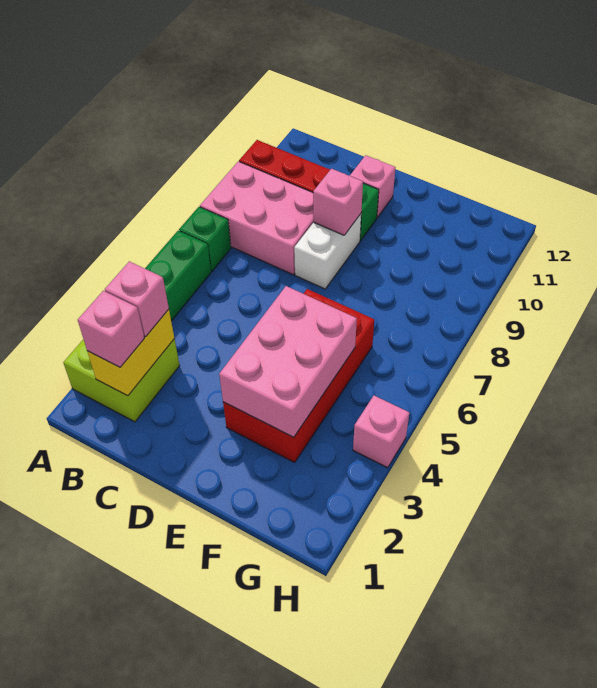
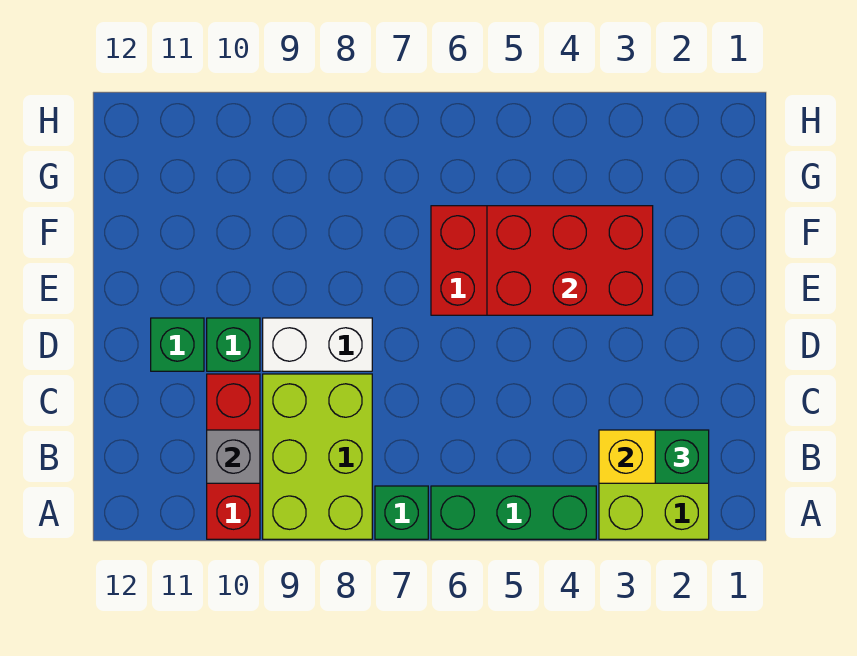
pink brick A8:C9 level 1 -> lime brick A8:C9 level 1
pink brick B2 level 3 -> green brick B2 level 3
pink brick B3 level 3 -> none
none -> grey brick B10 level 2
pink brick D9 level 2 -> none
pink brick D11 level 1 -> green brick D11 level 1
pink brick E3:F5 level 2 -> red brick E3:F5 level 2
pink brick H4 level 1 -> none

